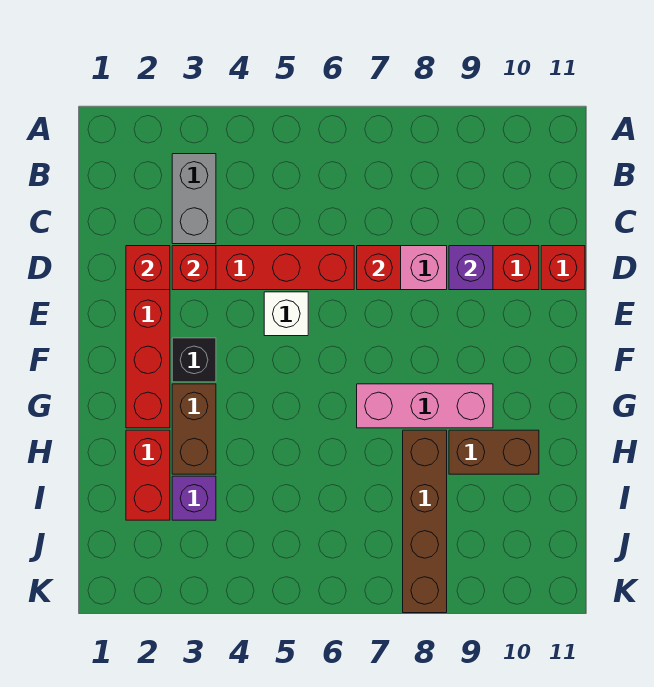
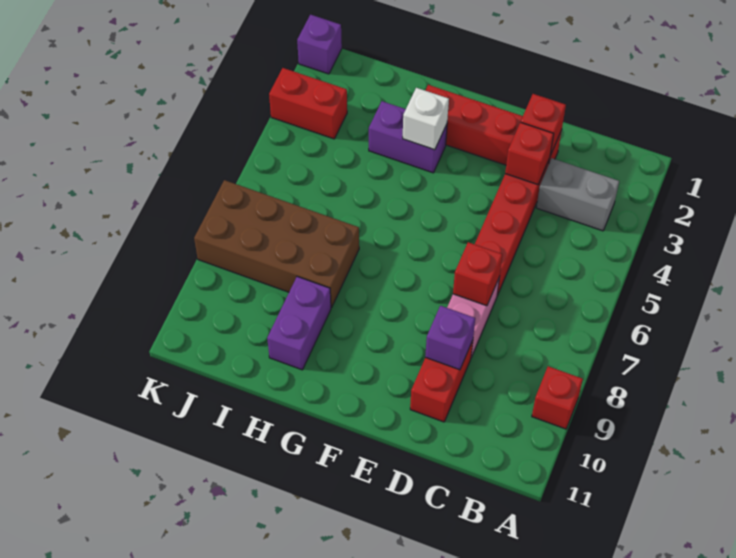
red brick D11 level 1 -> red brick A9 level 1
white brick E5 level 1 -> white brick G3 level 2
black brick F3 level 1 -> none
brown brick G3:H3 level 1 -> purple brick G3:H3 level 1
pink brick G7:G9 level 1 -> none
red brick H2:I2 level 1 -> red brick J3:K3 level 1
brown brick H8:K8 level 1 -> brown brick H7:K8 level 1
brown brick H9:H10 level 1 -> purple brick H9:H10 level 1
purple brick I3 level 1 -> purple brick K1 level 1

